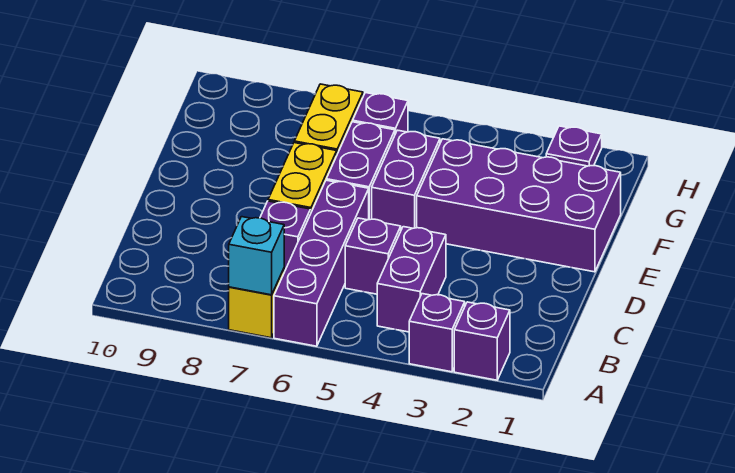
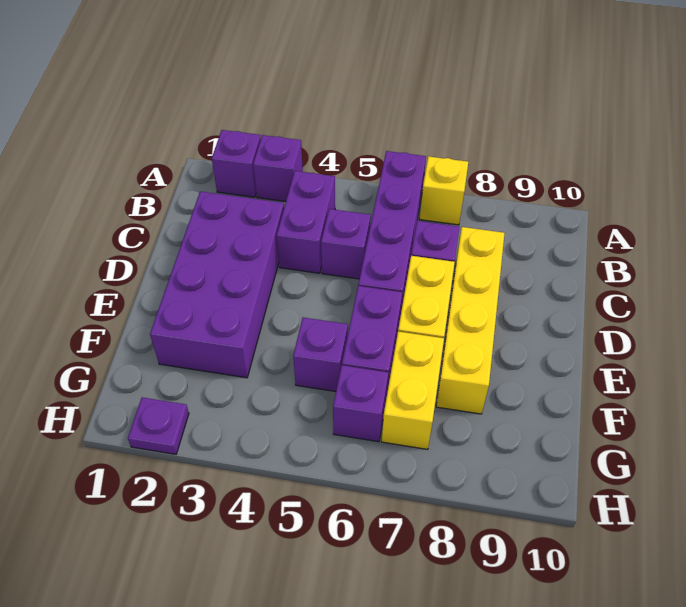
cyan brick A7 level 2 -> none
none -> yellow brick C8:F8 level 1
purple brick E1:F4 level 1 -> purple brick C2:F3 level 1
purple brick E5:F5 level 1 -> purple brick F5 level 1

